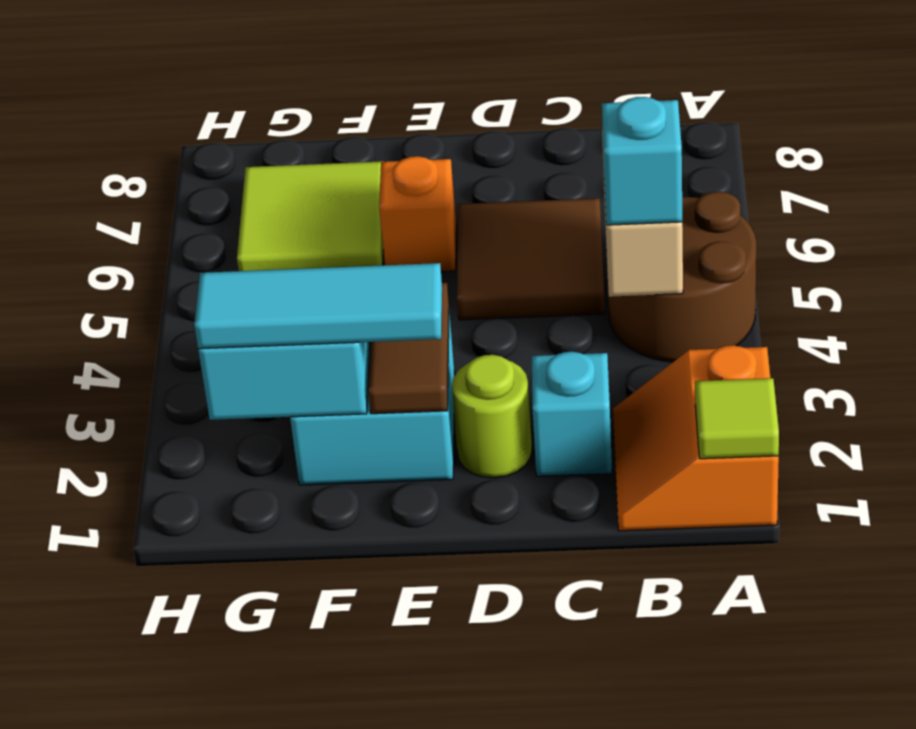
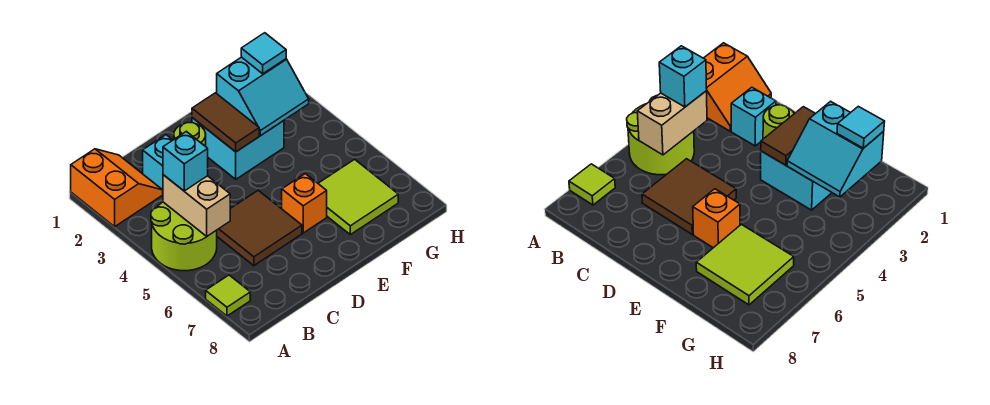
lime tile A1 level 2 -> lime tile A7 level 1
brown round brick A4:B5 level 1 -> lime round brick A4:B5 level 1
cyan tile E2:G2 level 3 -> cyan tile G2 level 3

